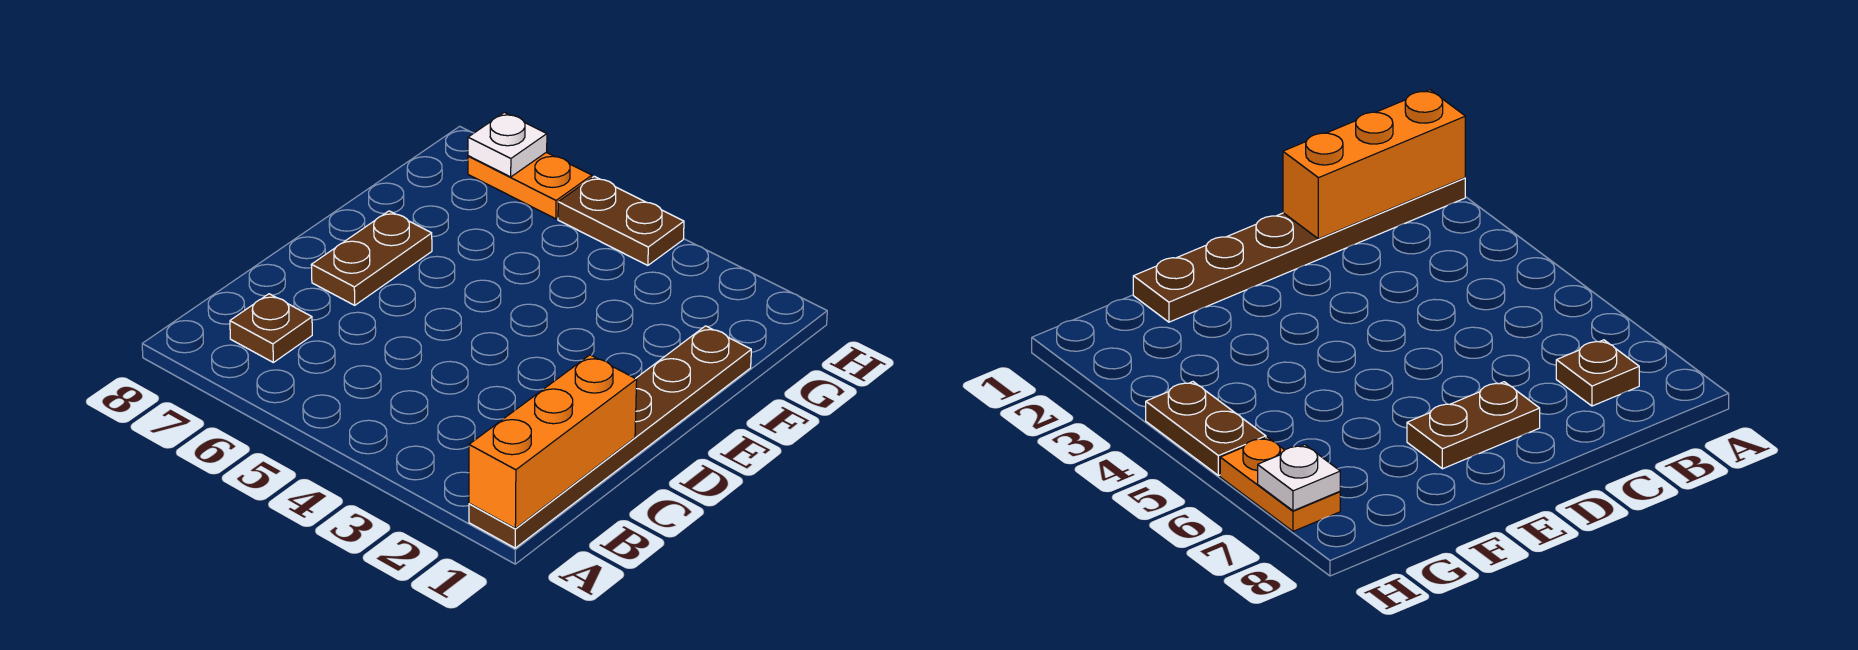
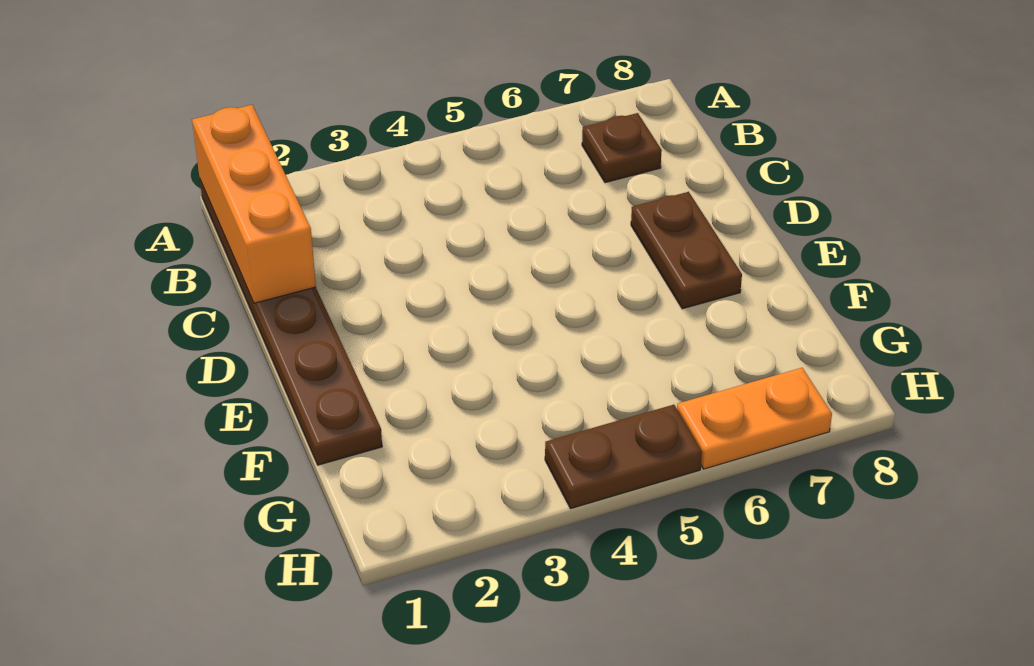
white plate H7 level 2 -> none

